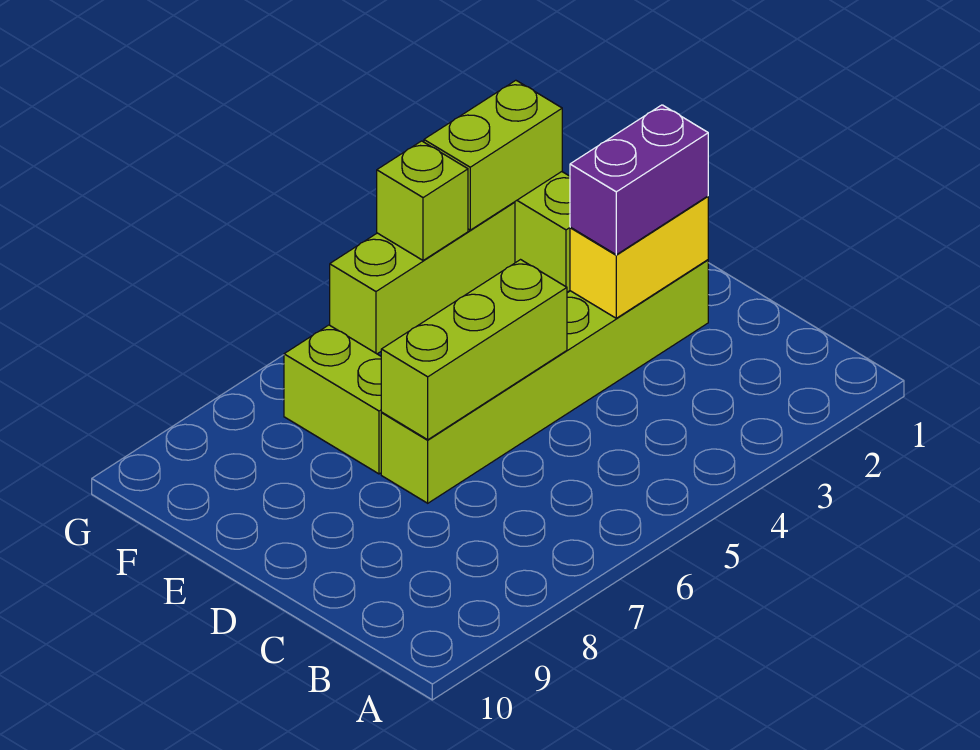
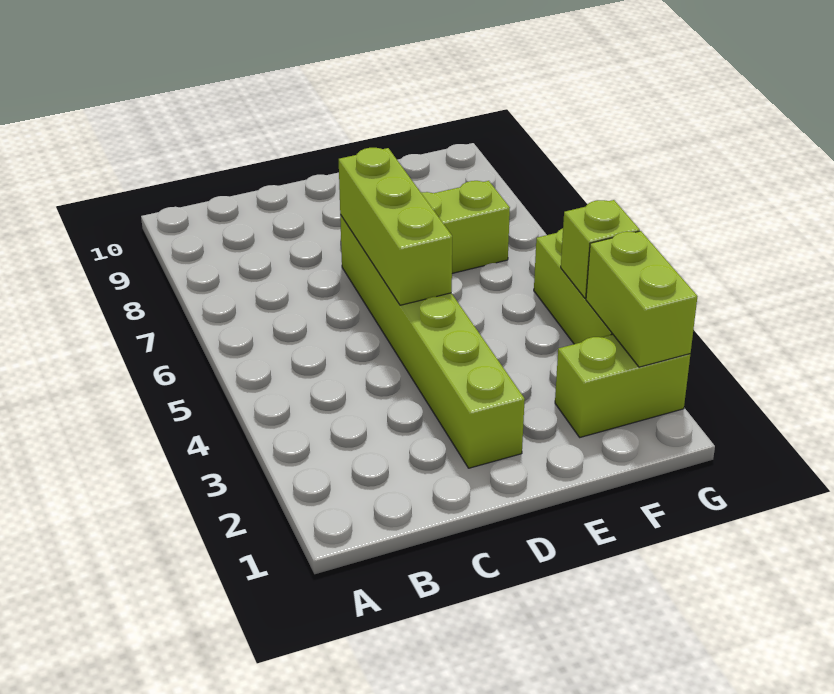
yellow brick D2:D3 level 2 -> none
purple brick D2:D3 level 3 -> none

